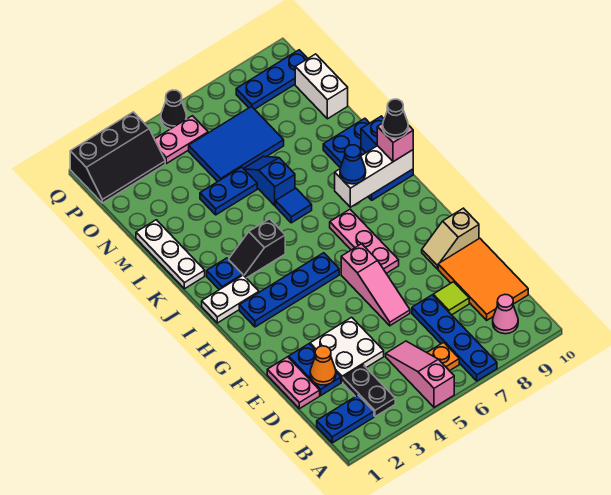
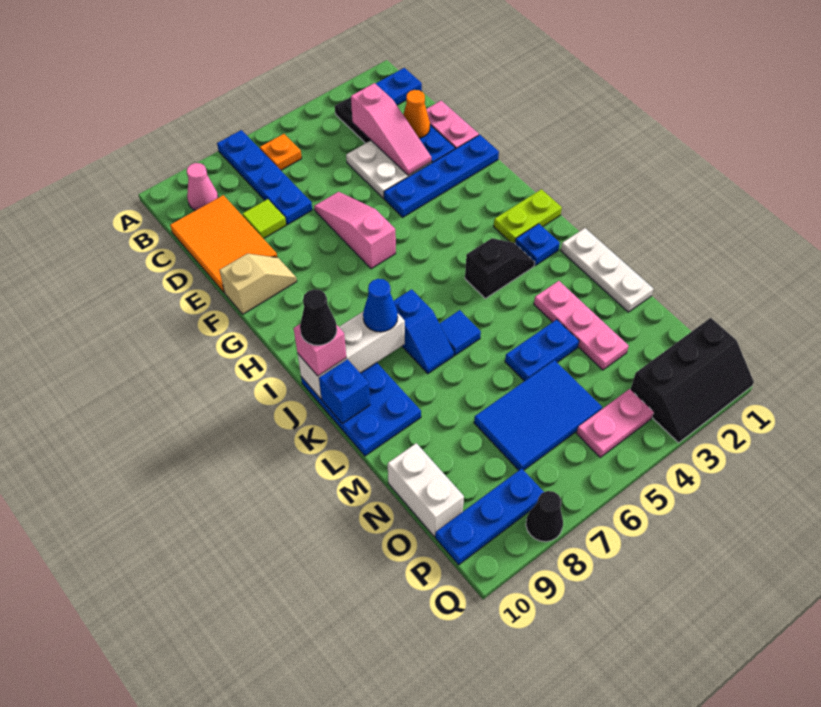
pink slope A5:C5 level 1 top A -> pink slope C3:E3 level 2 top C
pink plate G7:I7 level 1 -> pink plate L3:N3 level 1
blue plate H2:H5 level 1 -> blue plate F1:F4 level 1
white plate I1:I2 level 1 -> lime plate I1:I2 level 1
blue slope L6:M6 level 1 top L -> blue slope J7:K7 level 1 top J
black slope P1:Q3 level 1 top Q -> black slope P1:Q3 level 1 top P
black cone Q5 level 1 -> black cone Q8 level 1

